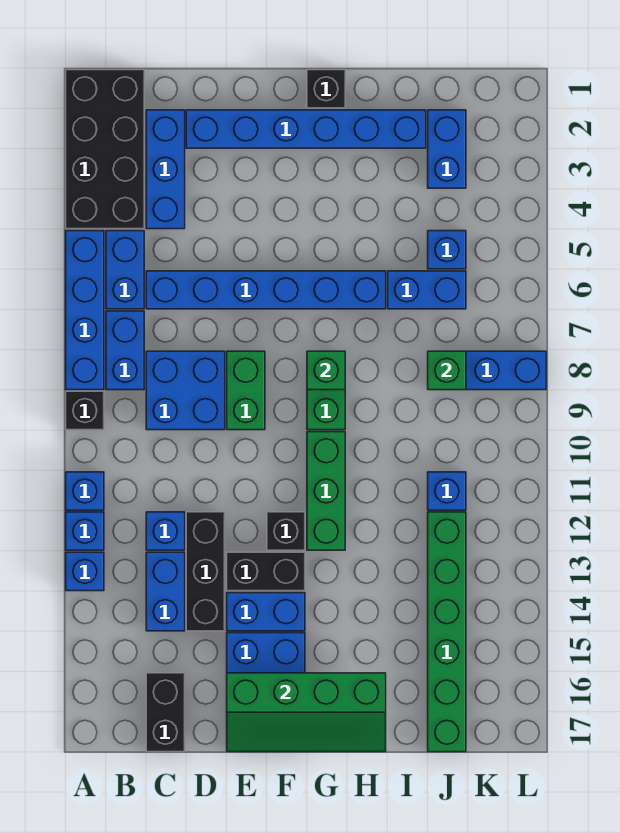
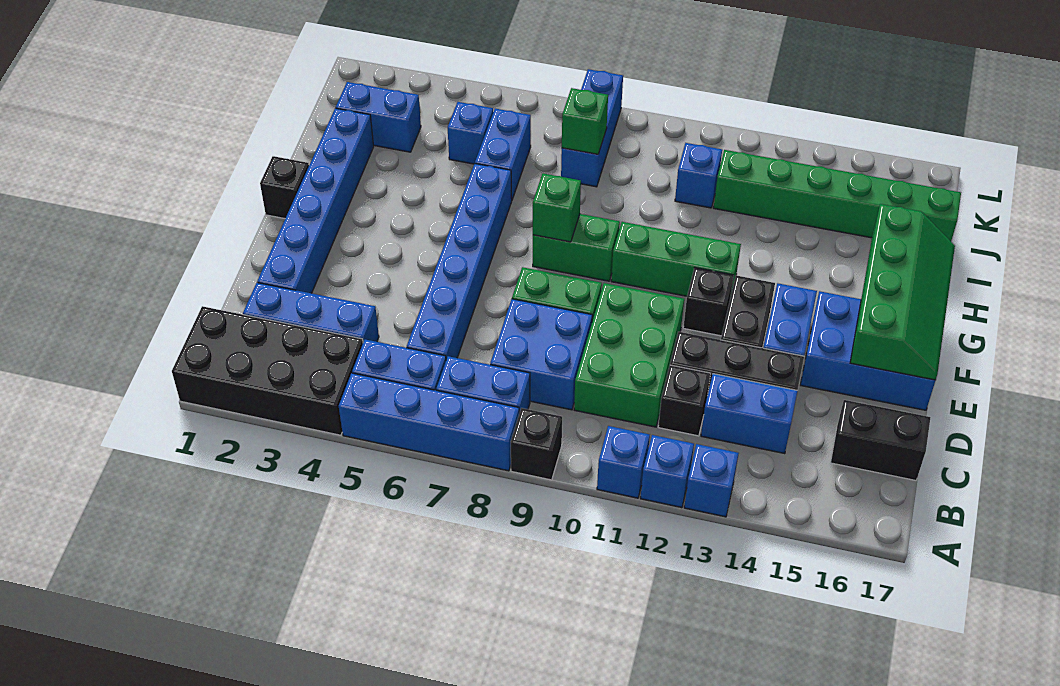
none -> green brick C10:E11 level 1
blue brick C12 level 1 -> black brick C12 level 1

